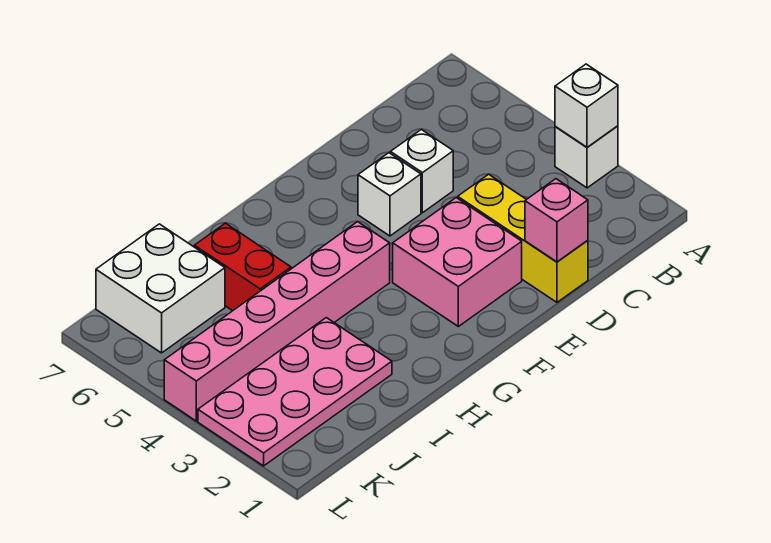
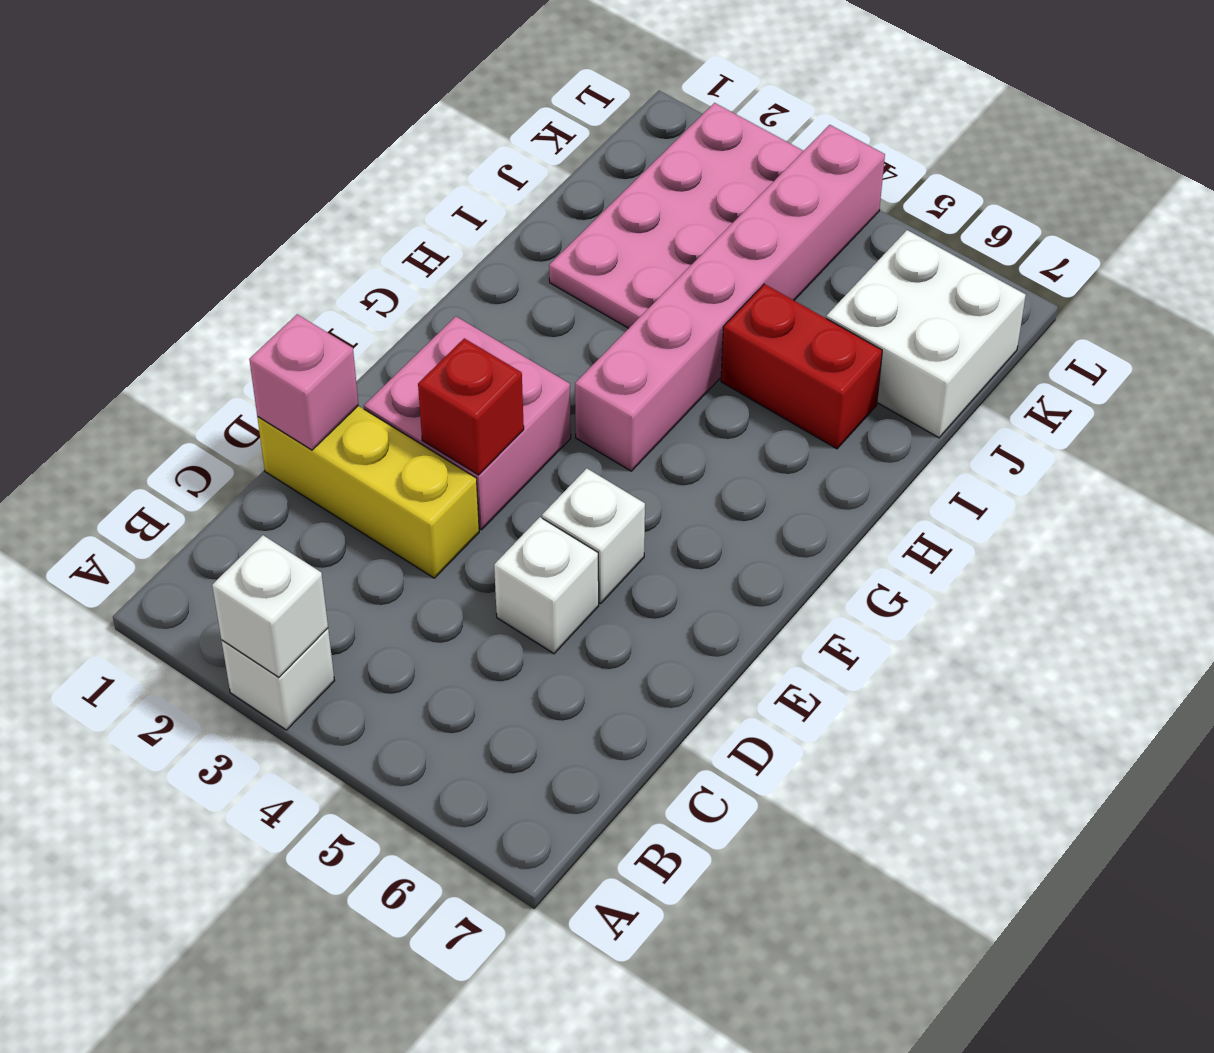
none -> red brick E3 level 2

